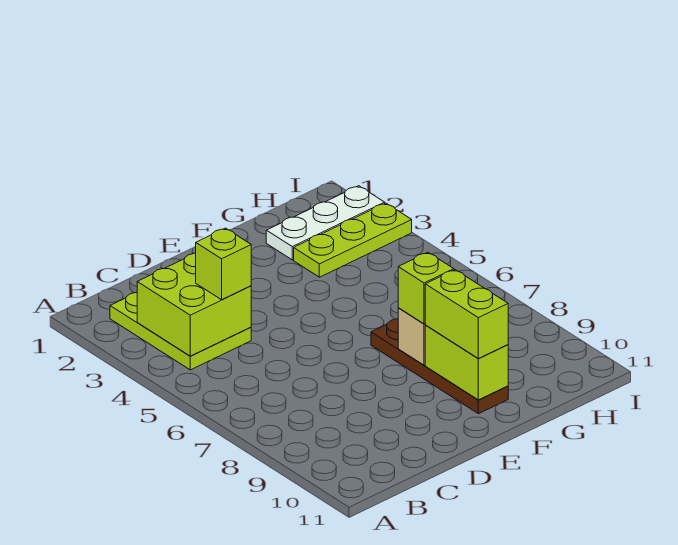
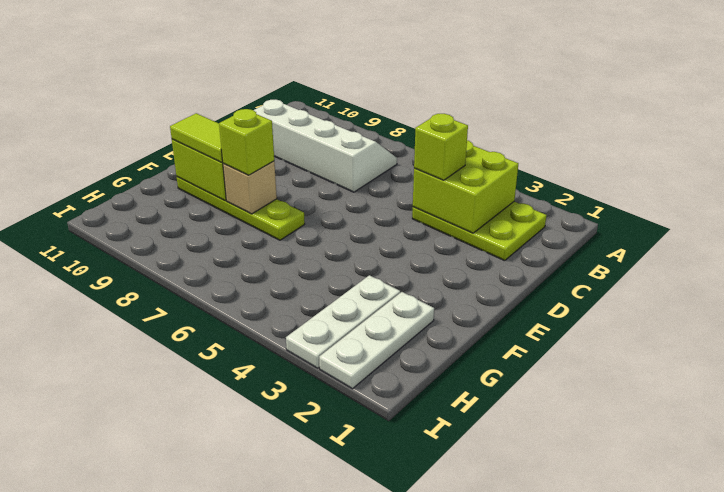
none -> white slope B7:C10 level 1 top C
brown plate F7:F10 level 1 -> lime plate F7:F10 level 1
lime brick F9:F10 level 3 -> lime tile F9:F10 level 3
lime plate G3:I3 level 1 -> white plate G3:I3 level 1

